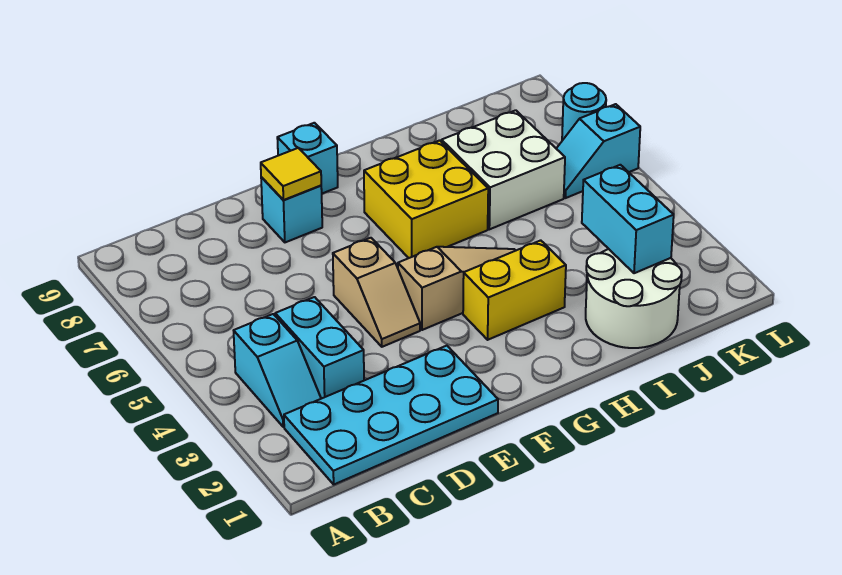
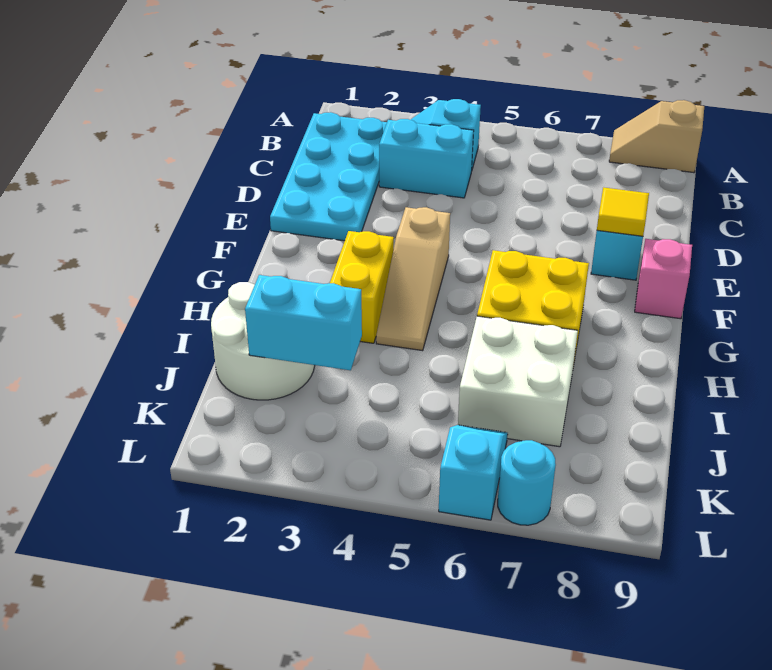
tan slope E4:E5 level 1 top 5 -> tan slope A8:A9 level 1 top 9
cyan brick F9 level 1 -> pink brick F9 level 1

